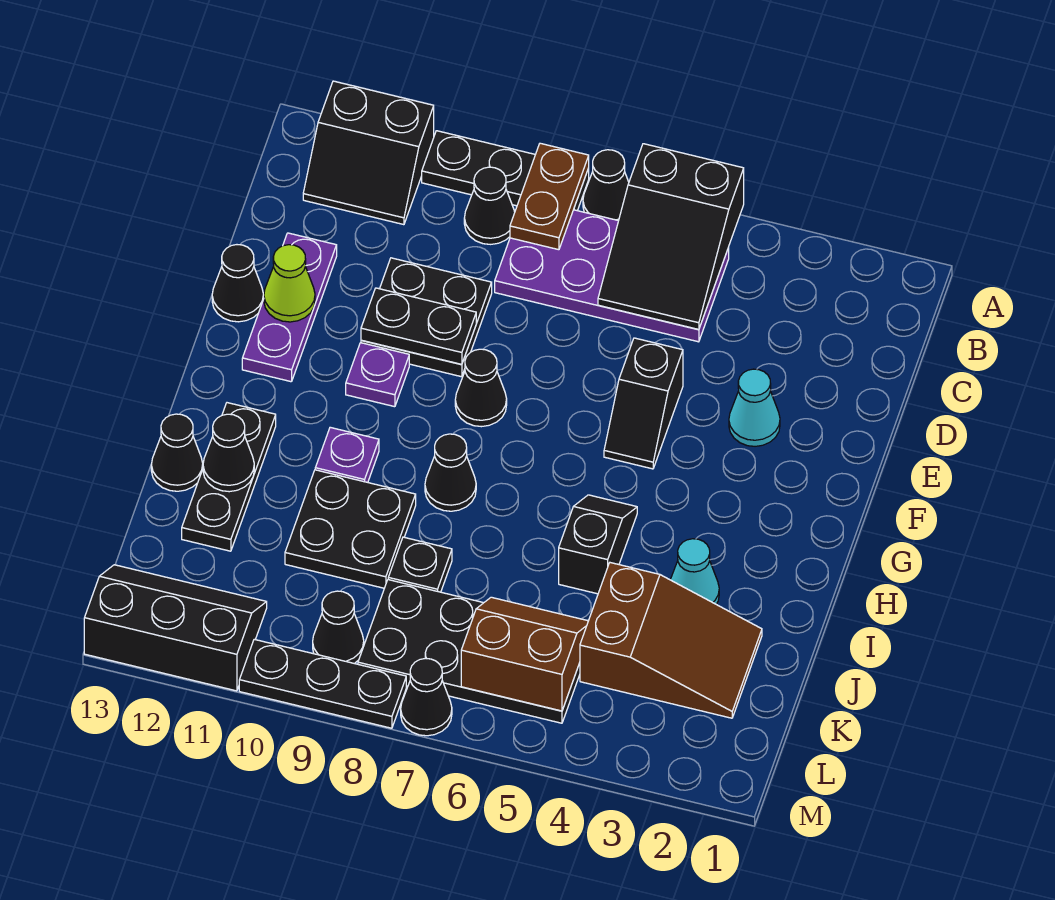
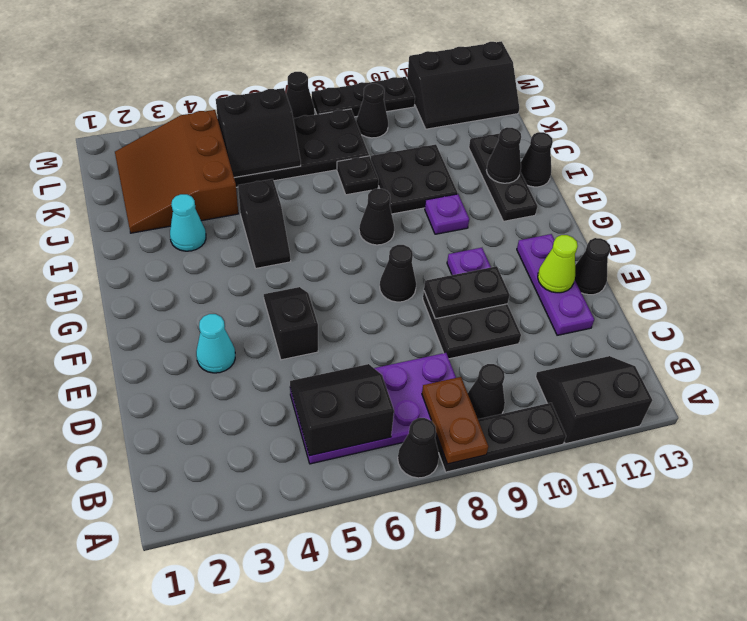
black slope A5:C6 level 2 top A -> black slope B5:C6 level 2 top B
brown slope J2:K4 level 1 top 4 -> brown slope J2:L4 level 1 top 4
brown slope K5:L6 level 2 top L -> black slope K5:L6 level 2 top L

